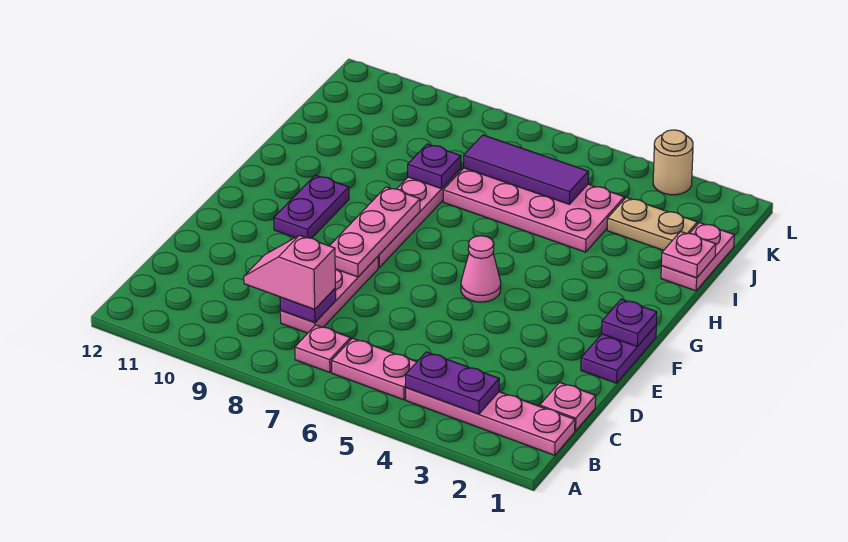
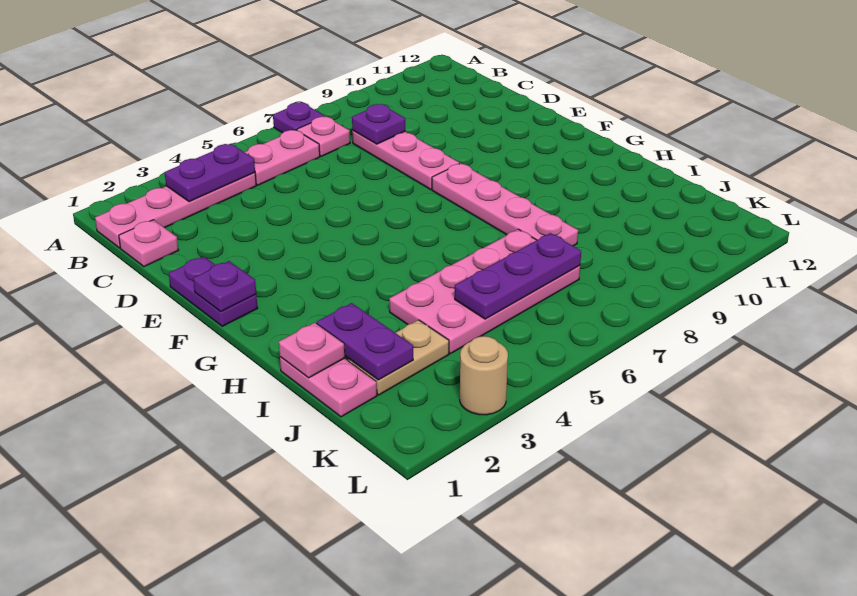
pink slope C8:C9 level 3 top 8 -> none
pink plate E8:G8 level 2 -> none
pink cone F5 level 1 -> none
purple plate F10:G10 level 1 -> purple plate I2:J2 level 2
purple plate I8 level 2 -> purple plate A7 level 1
purple tile J5:J7 level 2 -> purple plate J5:J7 level 2

